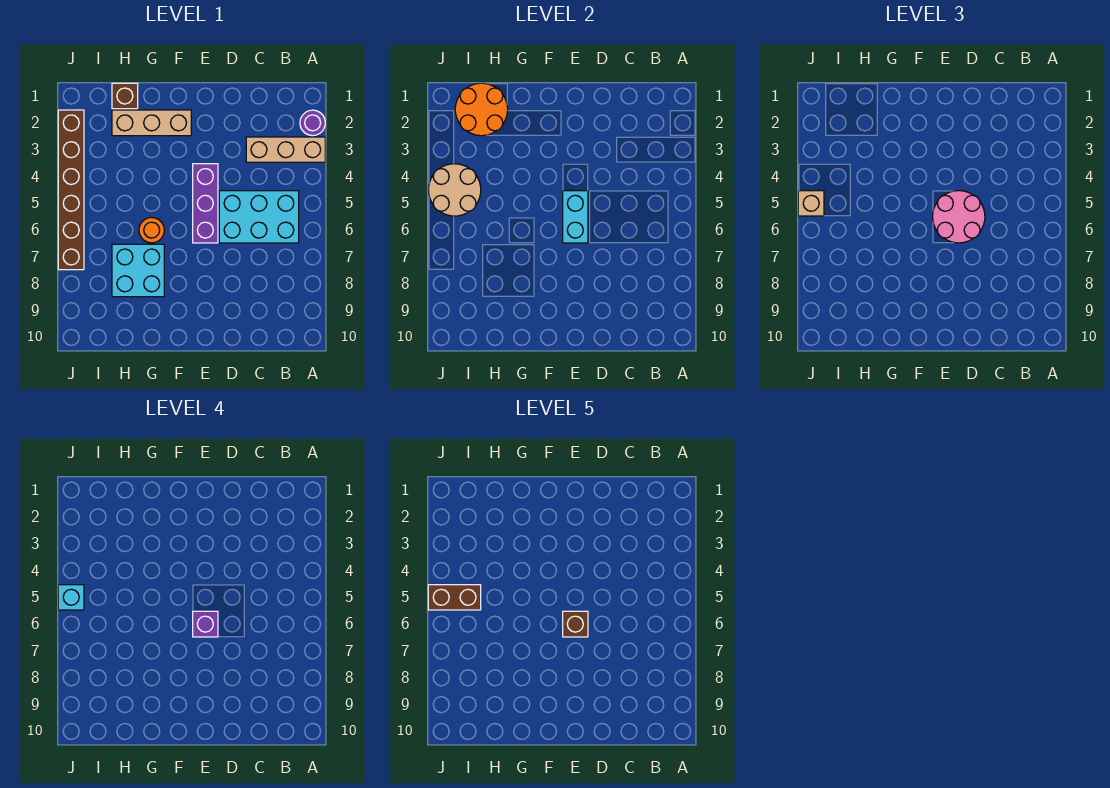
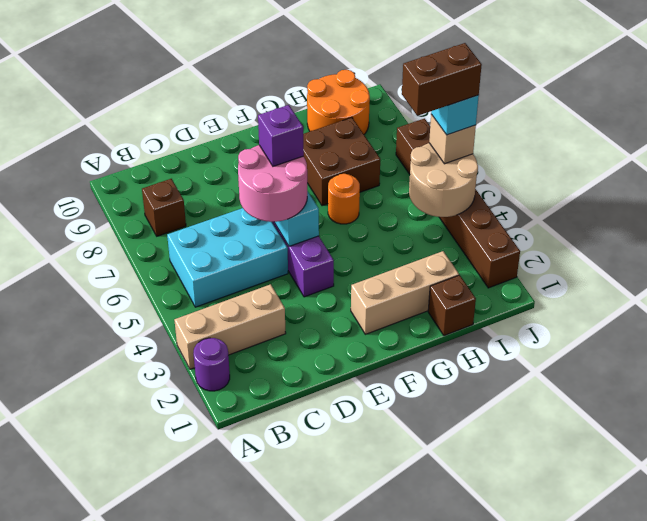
brown brick E6 level 5 -> brown brick B8 level 1
cyan brick G7:H8 level 1 -> brown brick G7:H8 level 1
orange round brick H1:I2 level 2 -> orange round brick H9:I10 level 1

